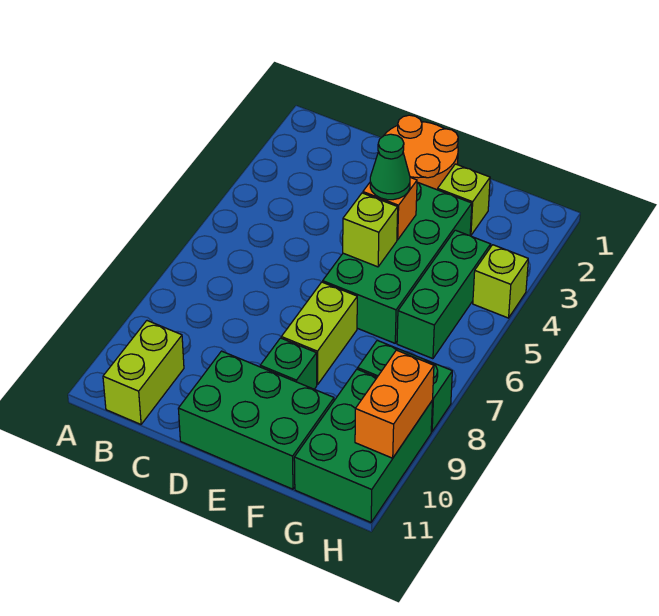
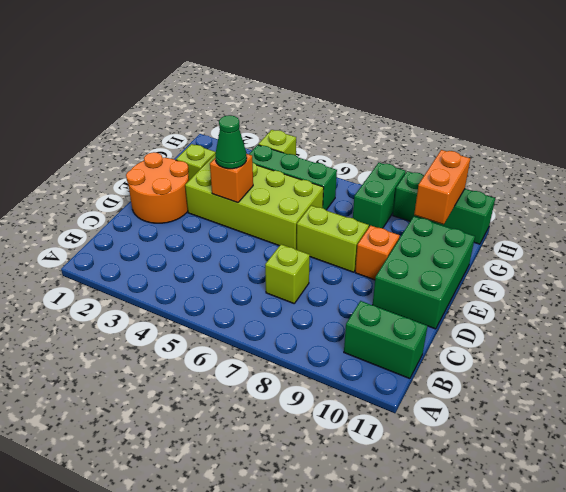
lime brick B10:B11 level 1 -> green brick B10:B11 level 1
green brick E3:F6 level 1 -> lime brick E3:F6 level 1
lime brick E5 level 2 -> lime brick C7 level 1
green brick E9 level 1 -> orange brick E9 level 1
green brick G9:H11 level 1 -> green brick H9:H11 level 1
orange brick H9:H10 level 2 -> orange brick G10:H10 level 2

